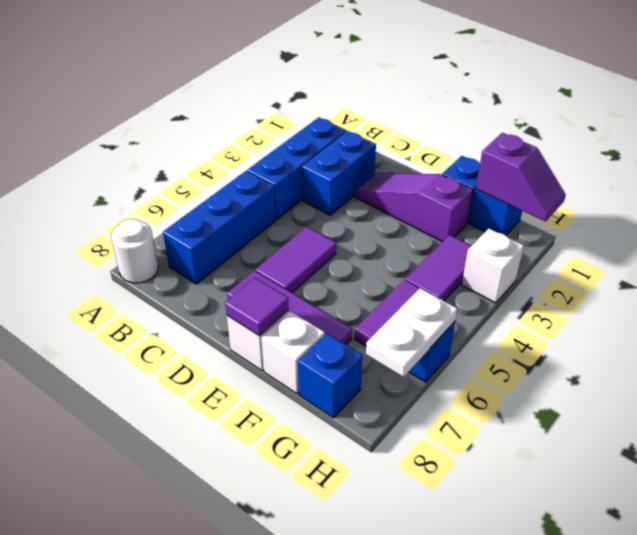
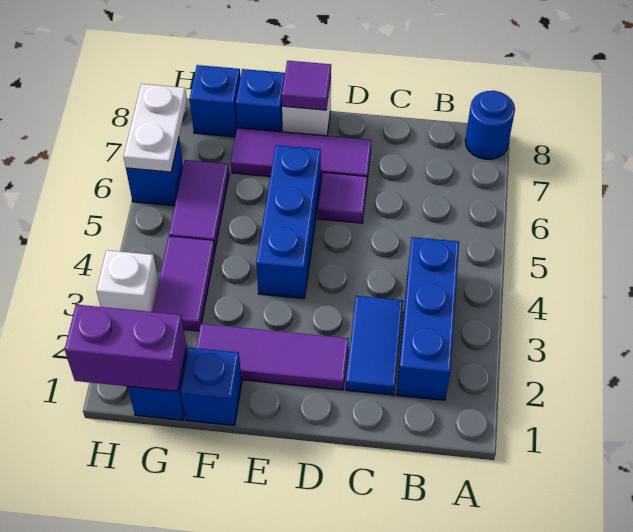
white round brick A8 level 1 -> blue round brick A8 level 1
blue brick B5:B7 level 1 -> blue brick E4:E6 level 1
blue brick C2:C3 level 1 -> blue tile C2:C3 level 1
purple slope D2:F2 level 1 top F -> purple tile D2:F2 level 1
purple tile D5:D6 level 1 -> purple tile D6 level 1
white brick F8 level 1 -> blue brick F8 level 1
purple slope G1:H1 level 2 top G -> purple brick G1:H1 level 2

